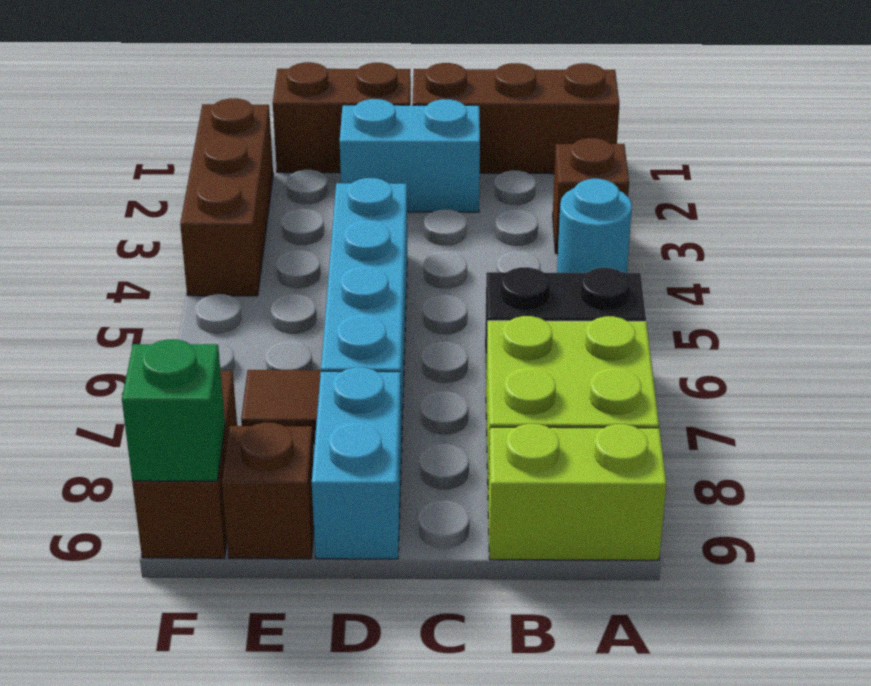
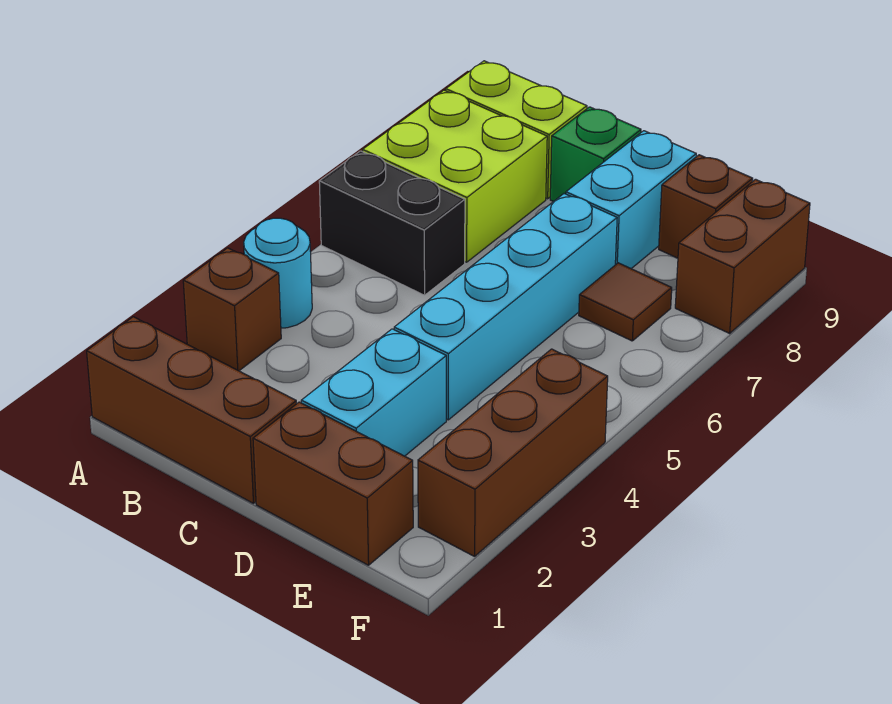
cyan brick C2:D2 level 1 -> cyan brick D2:D3 level 1
green brick F9 level 2 -> green brick C9 level 1

